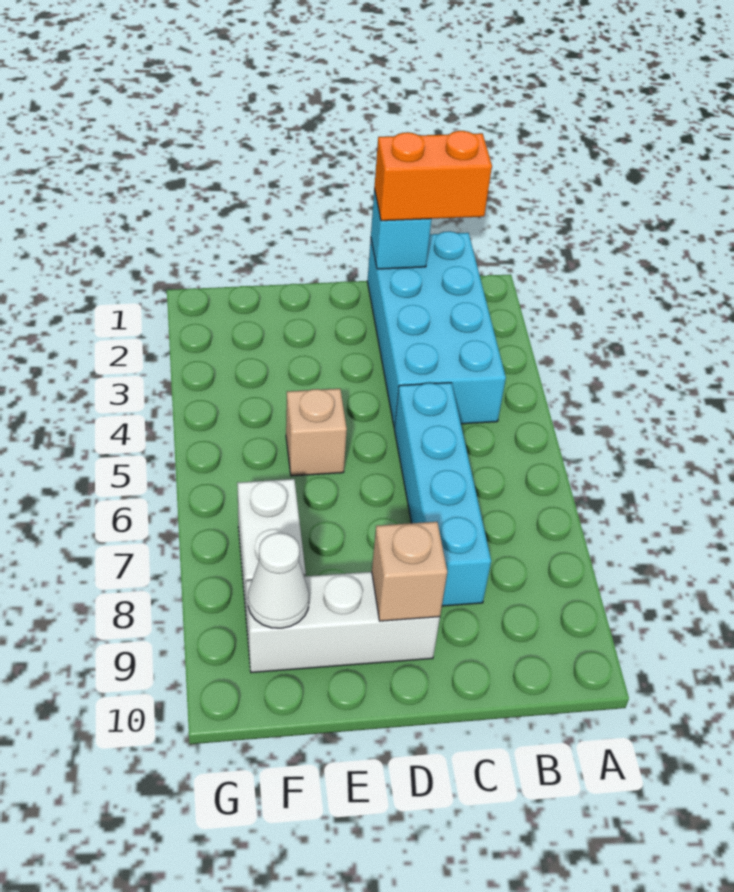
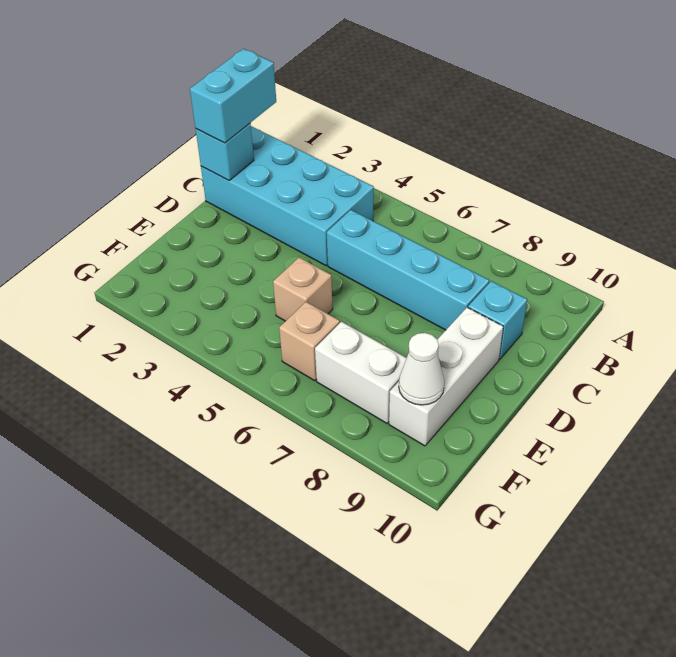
orange brick B1:C1 level 3 -> cyan brick B1:C1 level 3
none -> cyan brick C9 level 1
tan brick D9 level 2 -> tan brick F6 level 1

